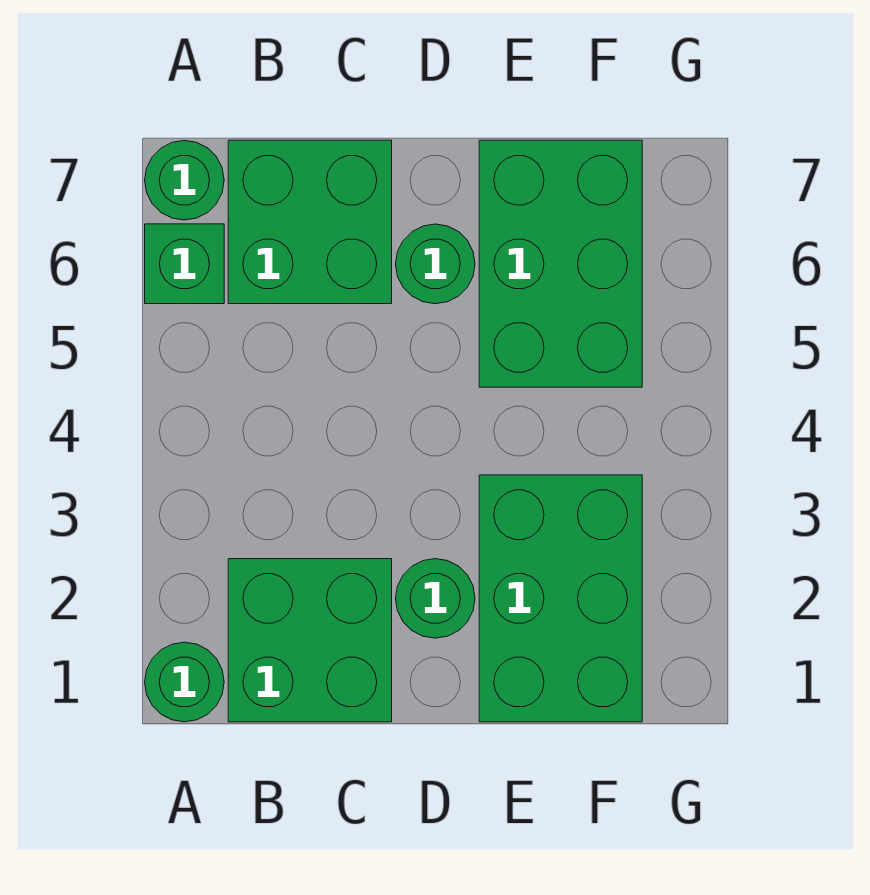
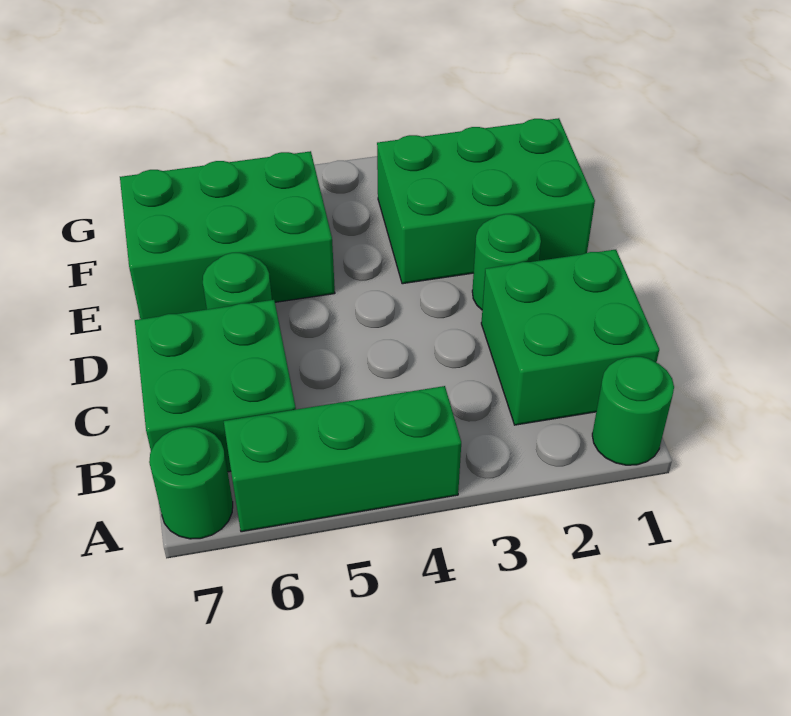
green brick A6 level 1 -> green brick A4:A6 level 1

